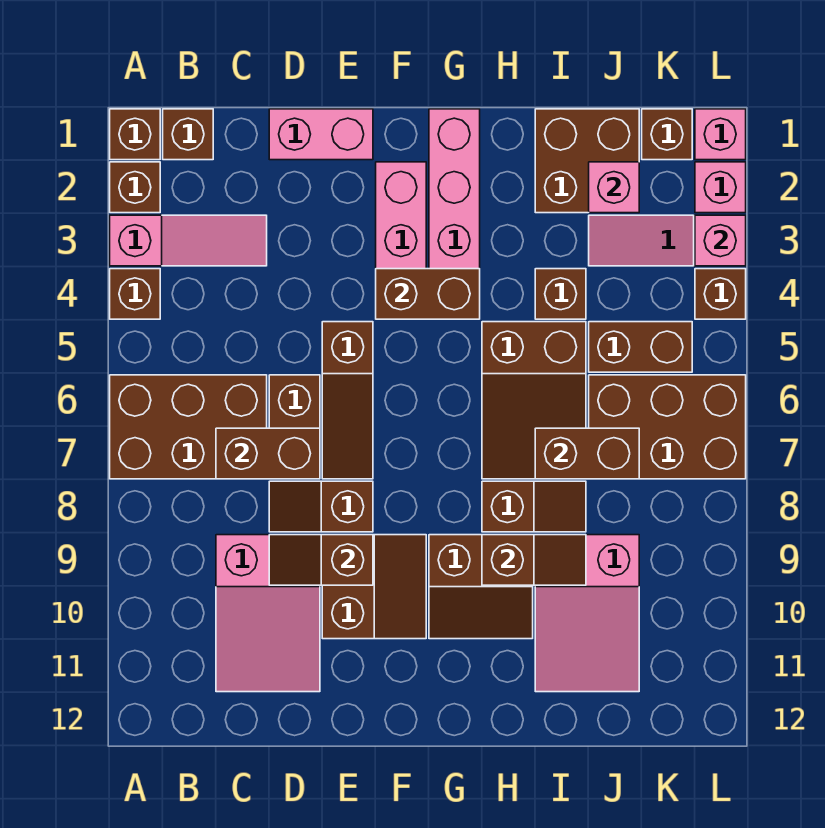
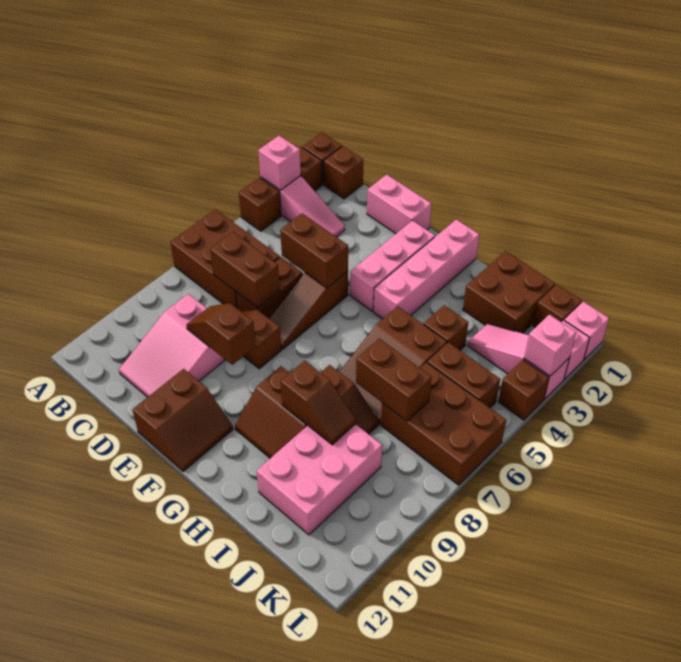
brown slope E9:F10 level 1 top E -> brown slope E11:F12 level 1 top E
brown brick F4:G4 level 2 -> brown brick D5:E5 level 2
pink slope I9:J11 level 1 top 9 -> pink brick I9:J11 level 1
pink brick J2 level 2 -> pink brick A3 level 2

